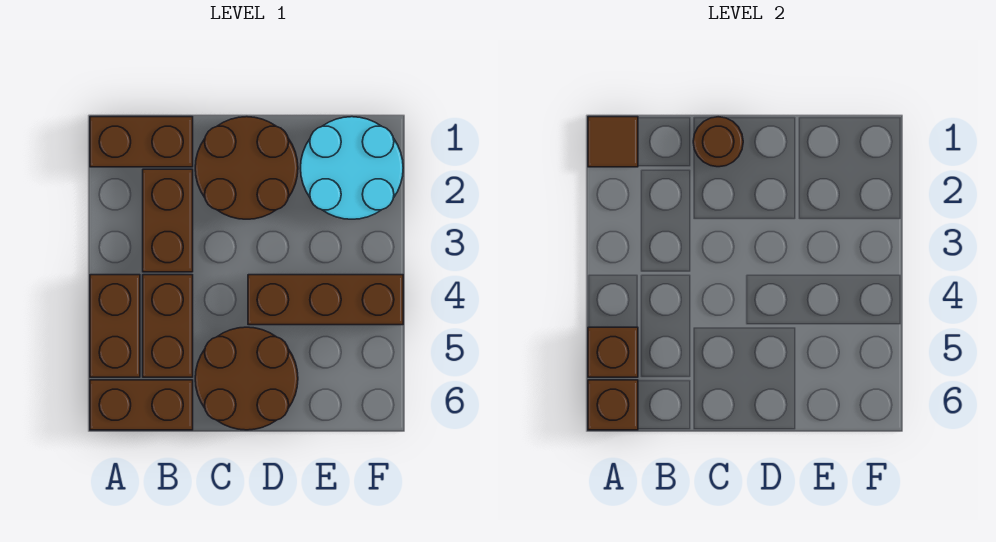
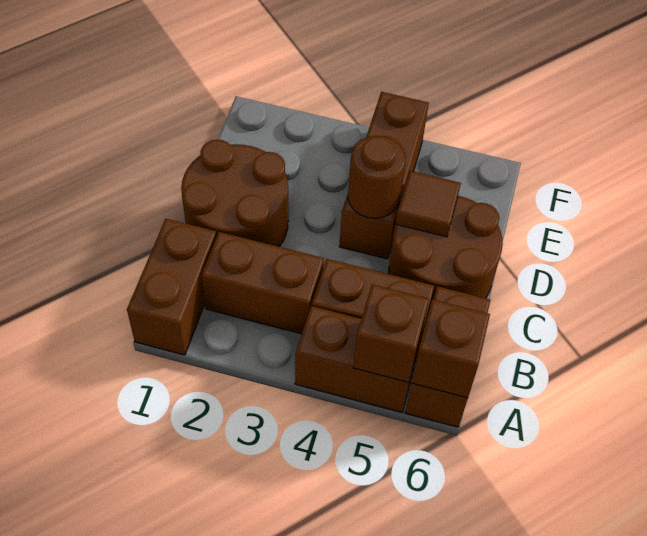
brown tile A1 level 2 -> brown tile D5 level 2
brown round brick C1 level 2 -> brown round brick D4 level 2
cyan round brick E1:F2 level 1 -> none

